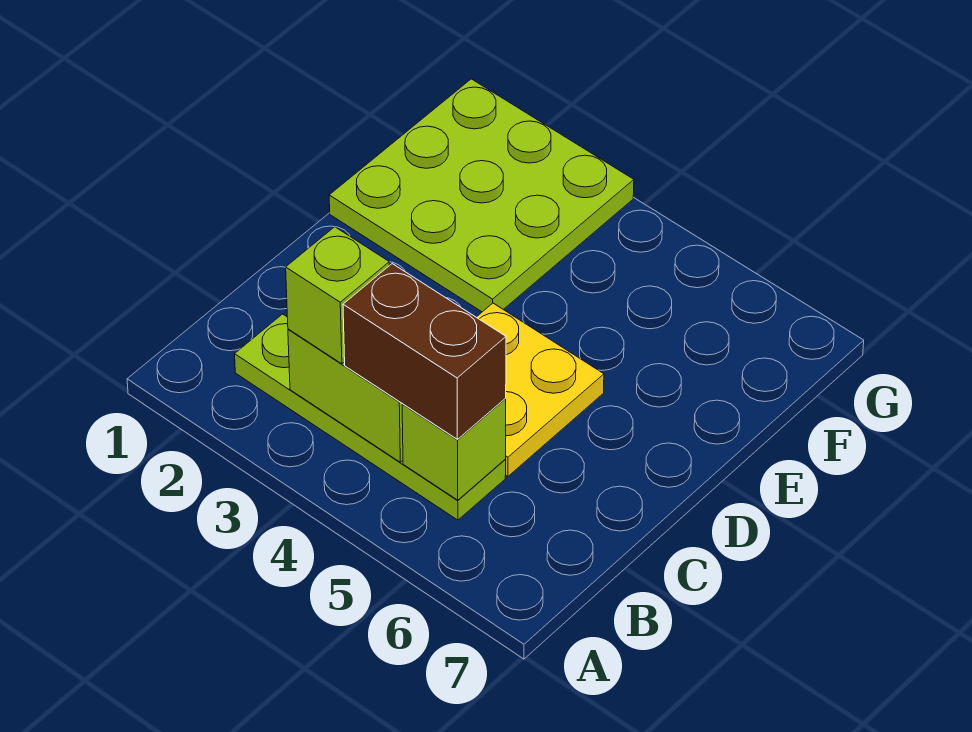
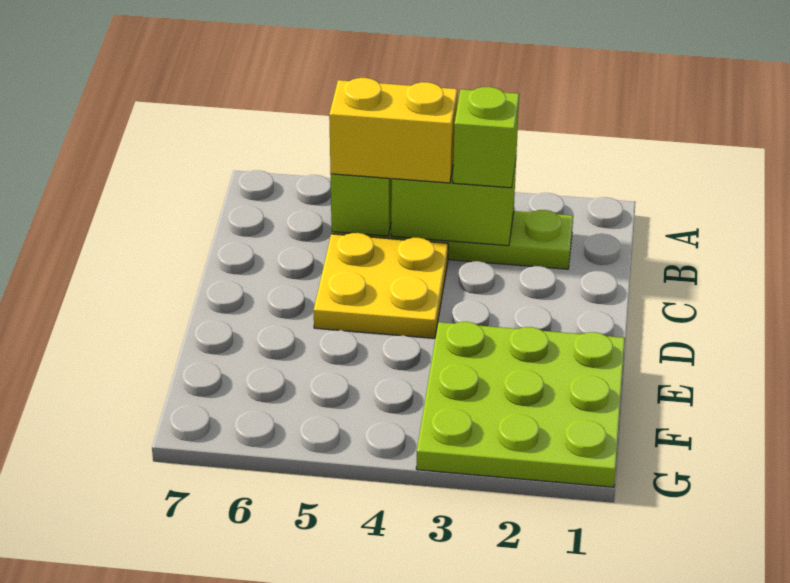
brown brick B4:B5 level 3 -> yellow brick B4:B5 level 3

